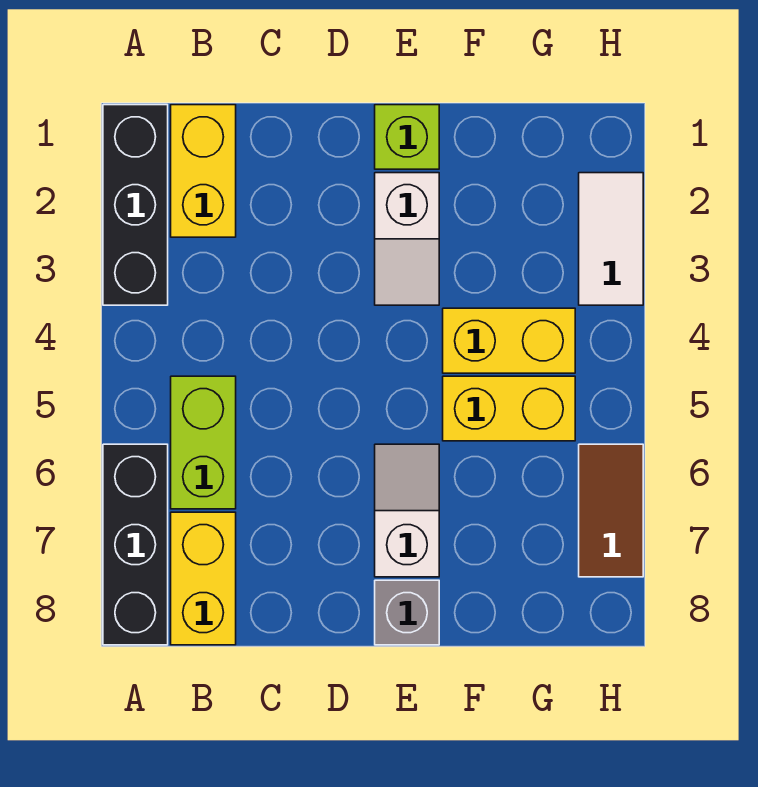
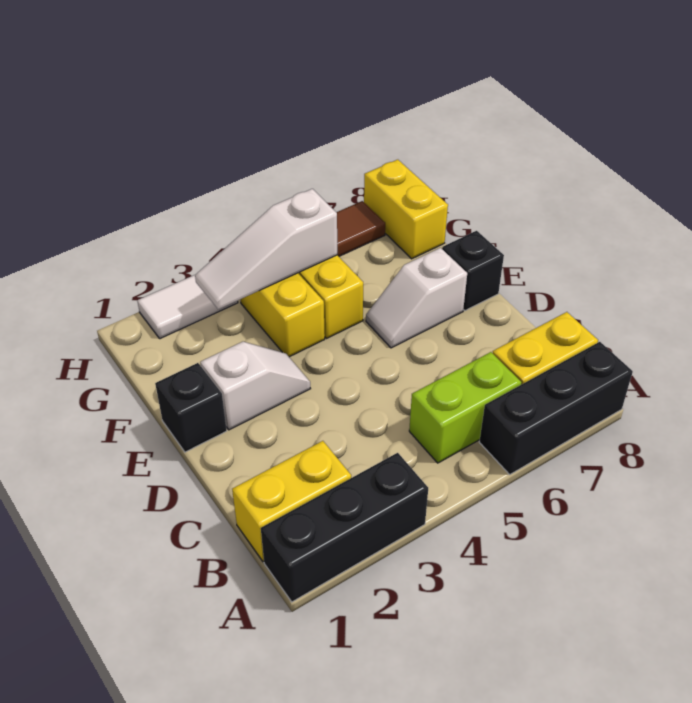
lime brick E1 level 1 -> black brick E1 level 1
grey brick E8 level 1 -> black brick E8 level 1
none -> white slope G3:G5 level 2 top 5
none -> yellow brick G8:H8 level 1

